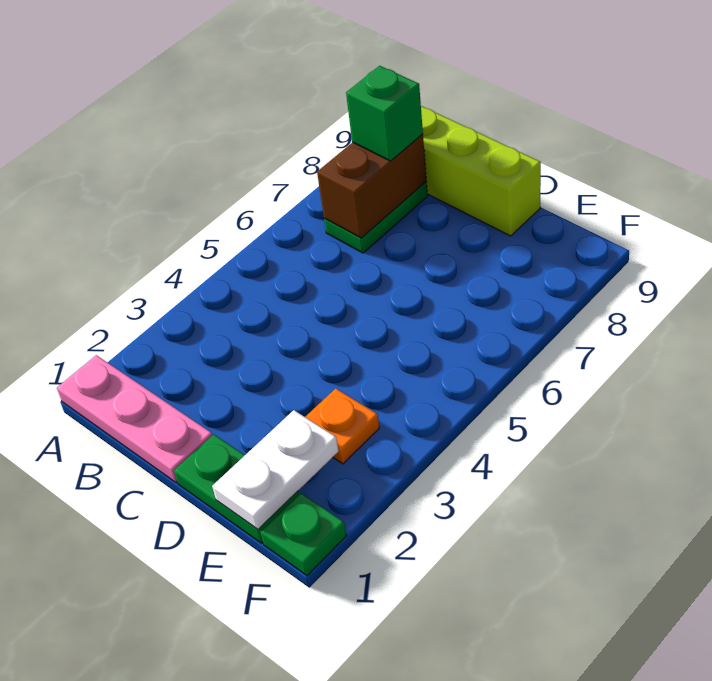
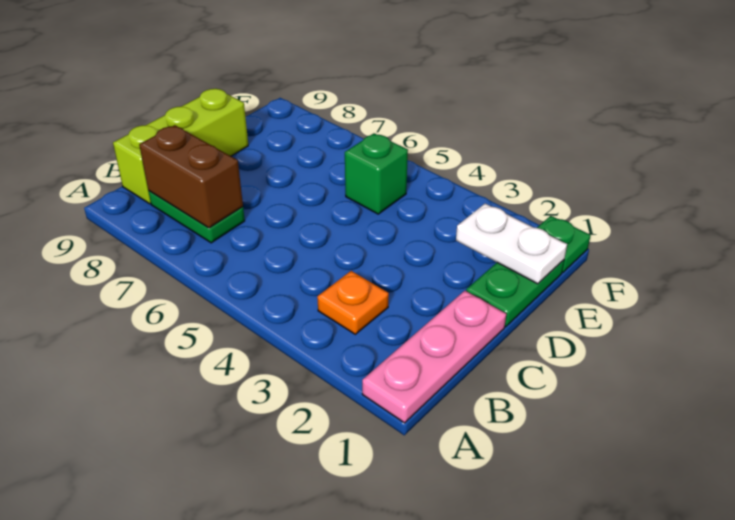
green brick B8 level 3 -> green brick E5 level 1
orange plate E3 level 1 -> orange plate B3 level 1

